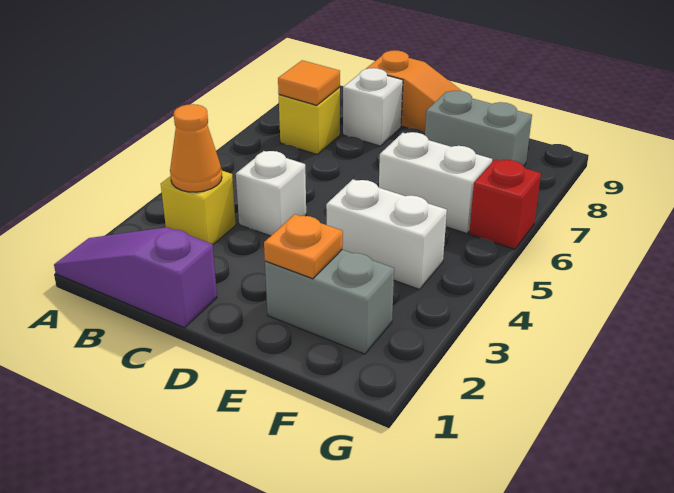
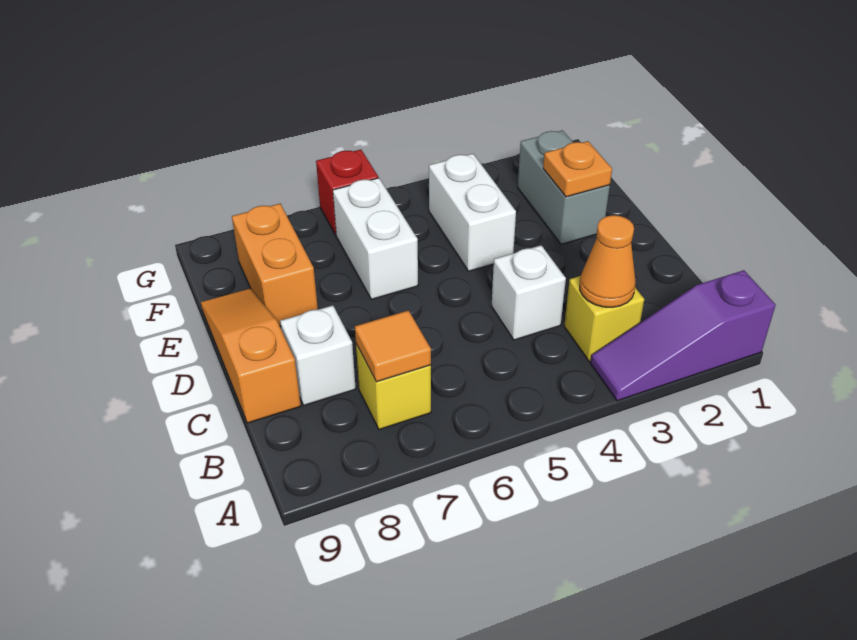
purple slope A1:C1 level 1 top C -> purple slope A1:A3 level 1 top 1
grey brick E8:F8 level 1 -> orange brick E8:F8 level 1

